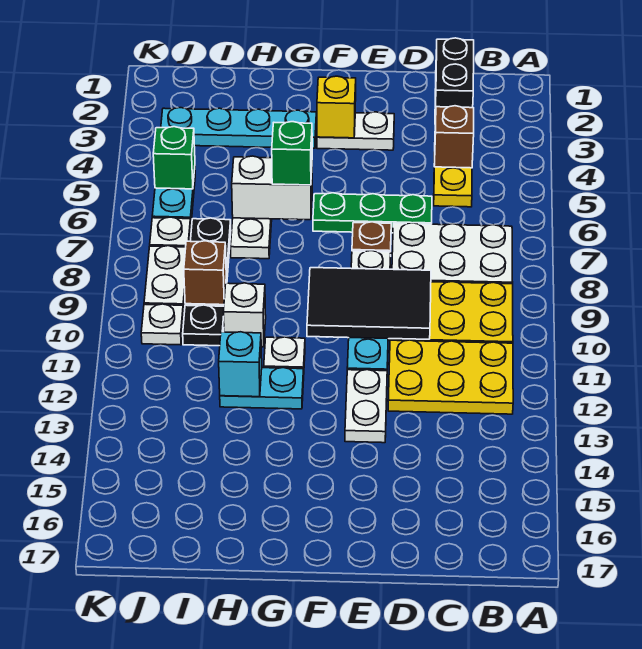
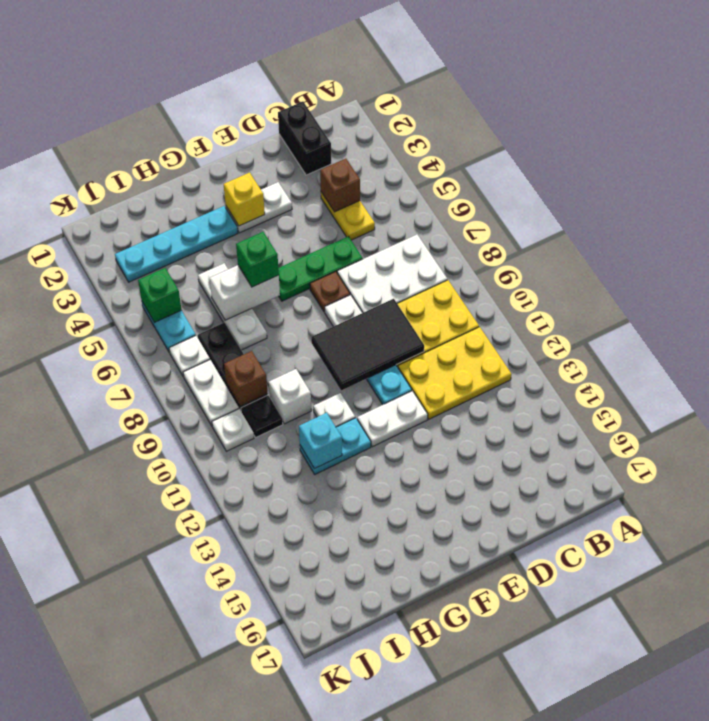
white plate E12:E13 level 1 -> white plate E12:F12 level 1

